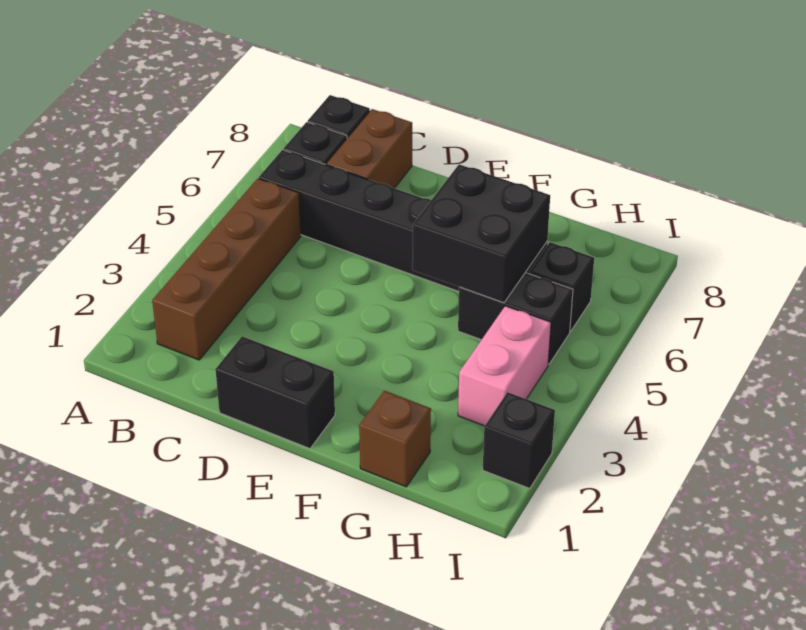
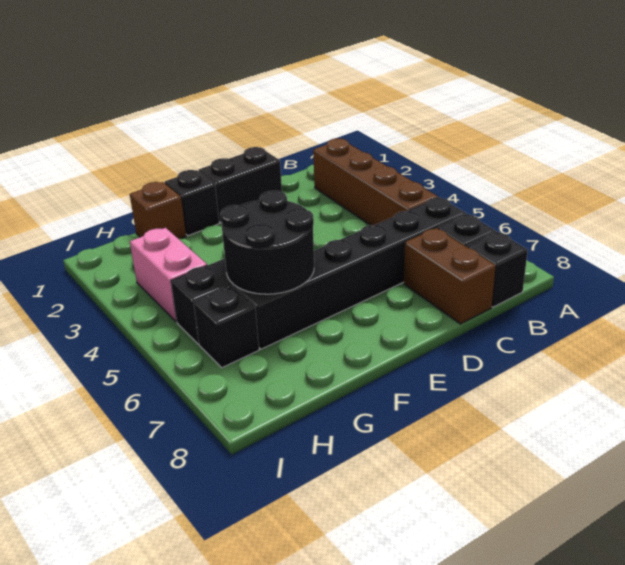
black brick F5:G6 level 2 -> black round brick F5:G6 level 2
black brick I2 level 1 -> black brick F1 level 1

